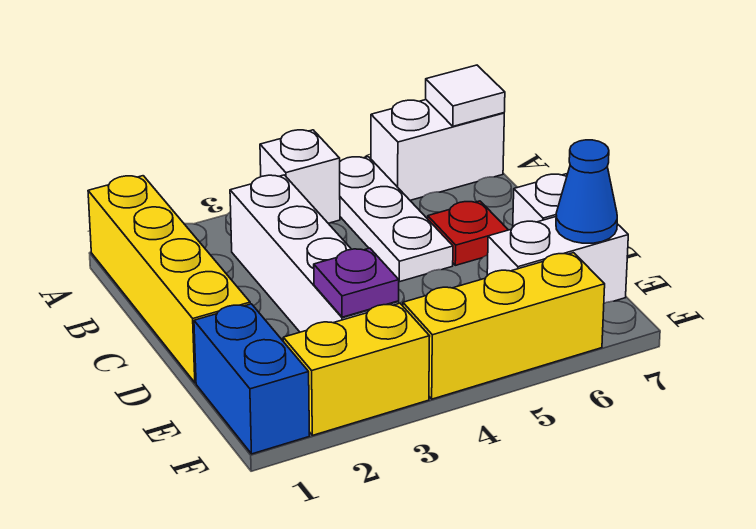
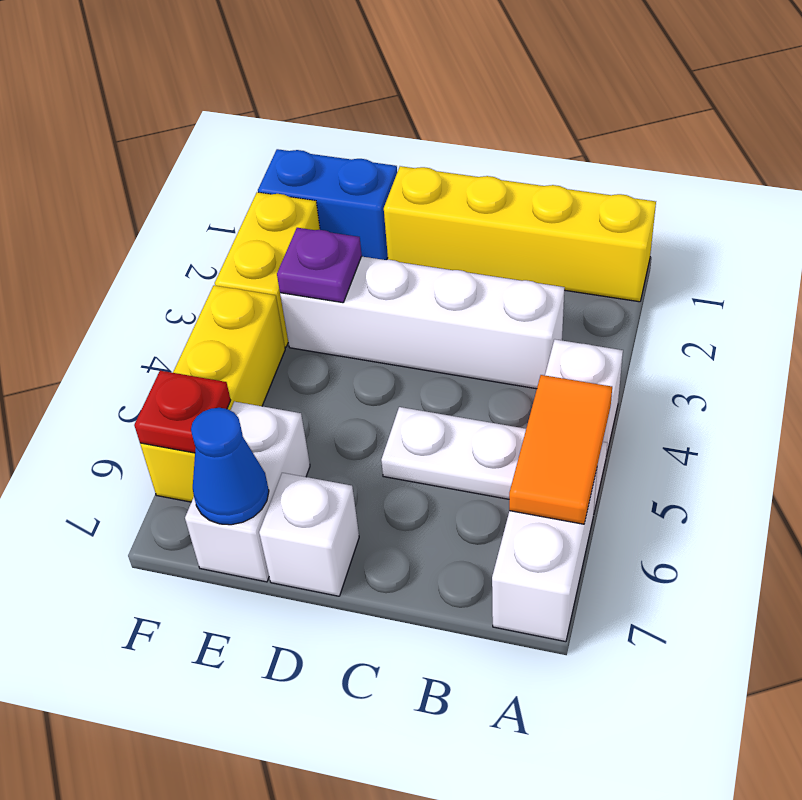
none -> orange tile A5:A6 level 2
white tile A7 level 2 -> none
red plate C6 level 1 -> red plate F6 level 2

